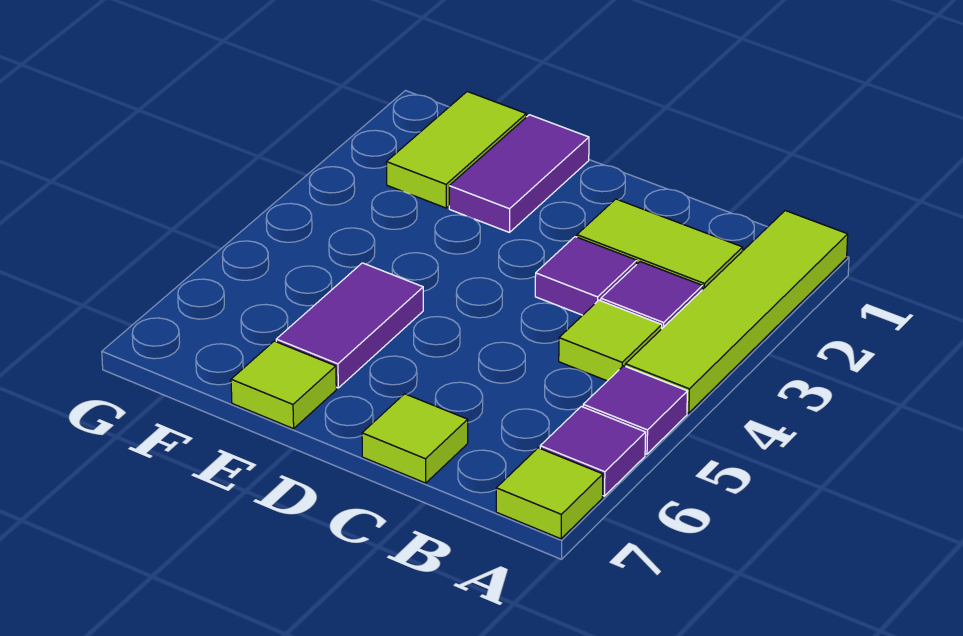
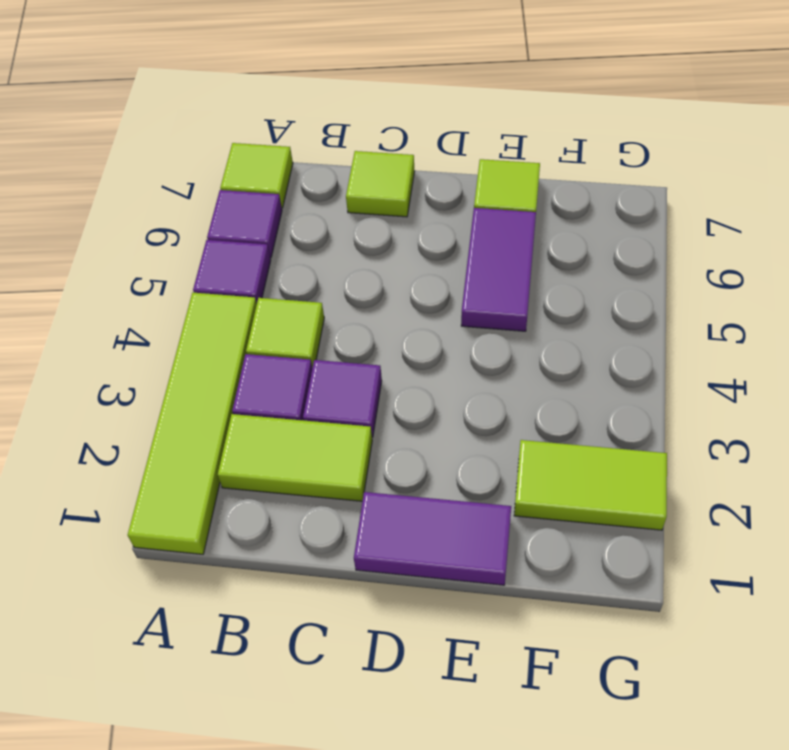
purple tile E1:E2 level 1 -> purple tile D1:E1 level 1
lime tile F1:F2 level 1 -> lime tile F2:G2 level 1

